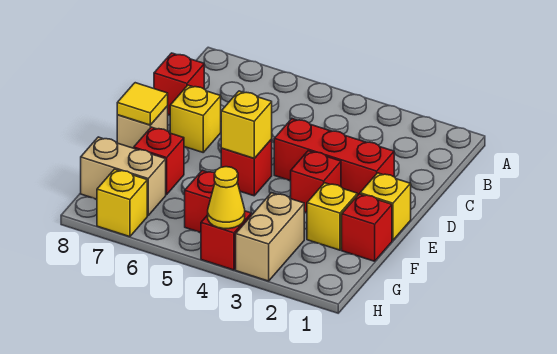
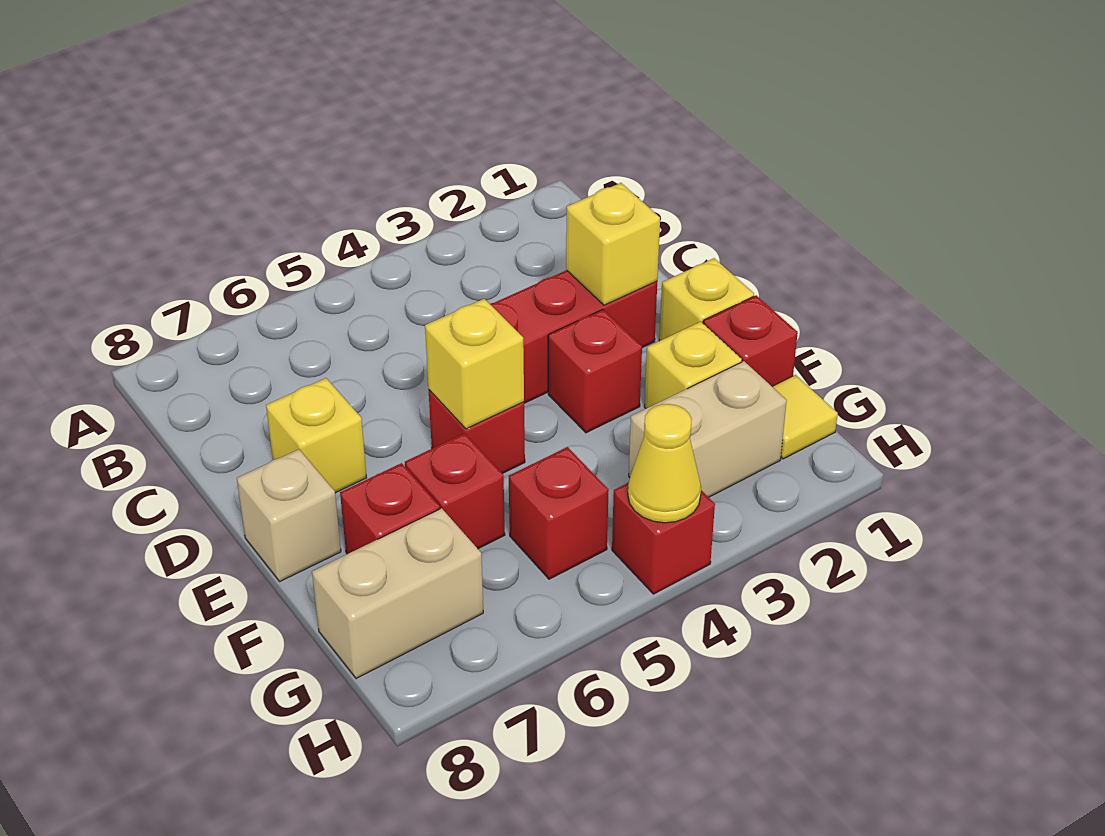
red brick C8 level 1 -> red brick F6 level 1
yellow tile E8 level 2 -> yellow tile G1 level 1
tan brick G3:H3 level 1 -> tan brick G2:G3 level 1
yellow brick H7 level 1 -> yellow brick D2 level 2

